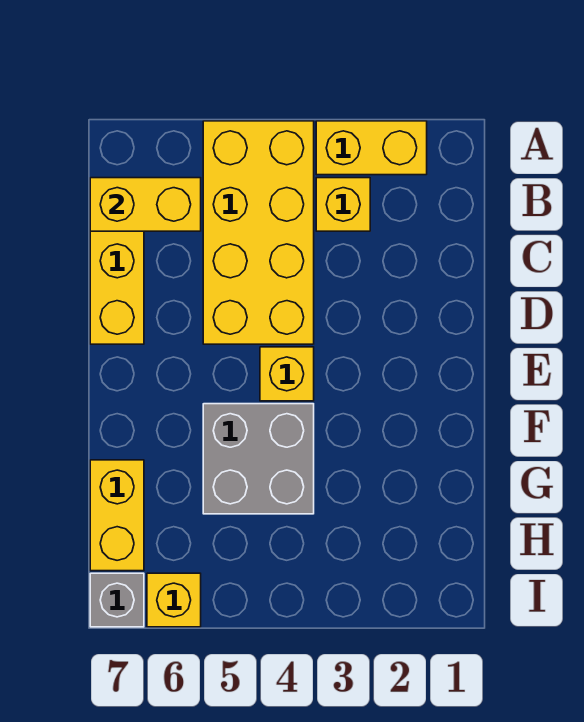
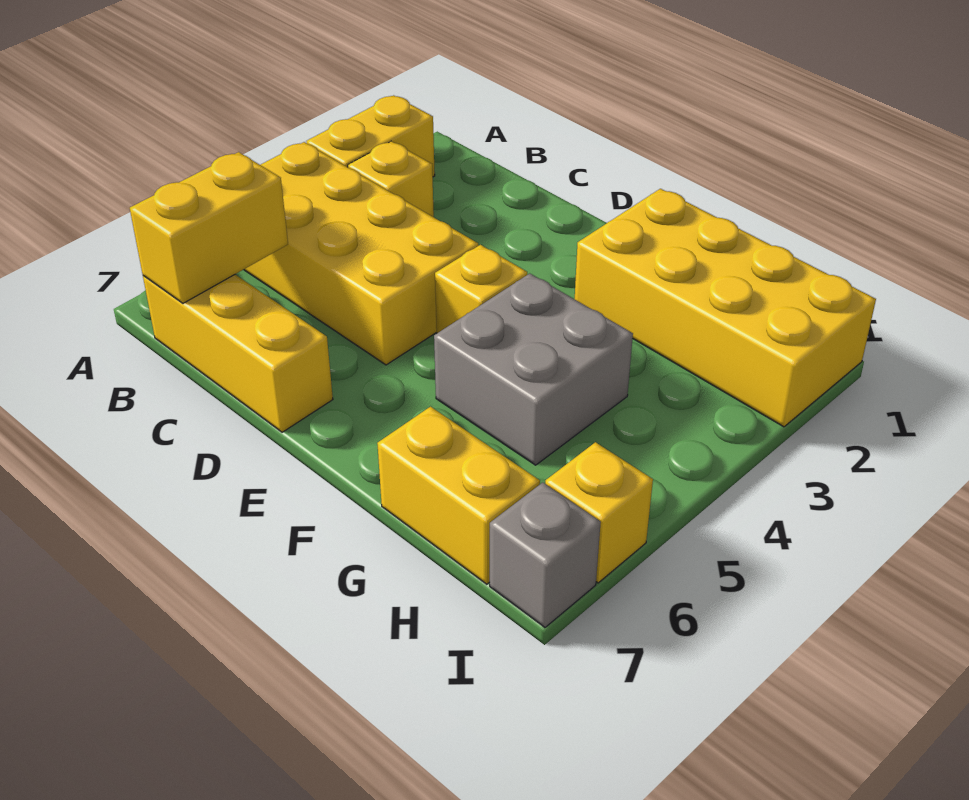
none -> yellow brick F1:I2 level 1

